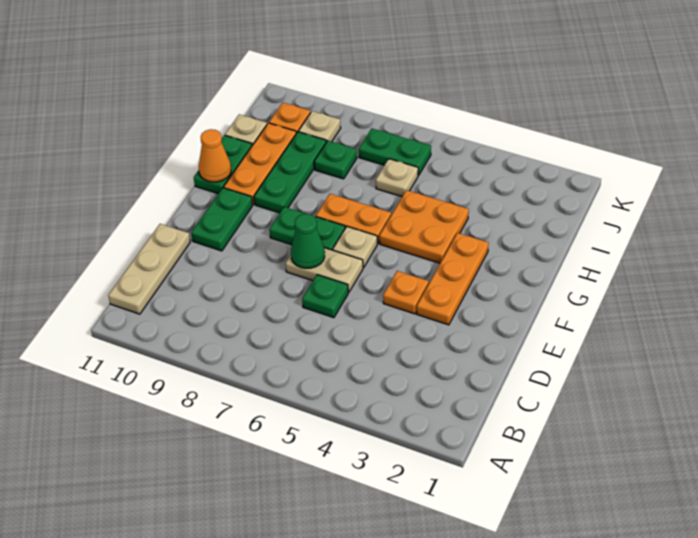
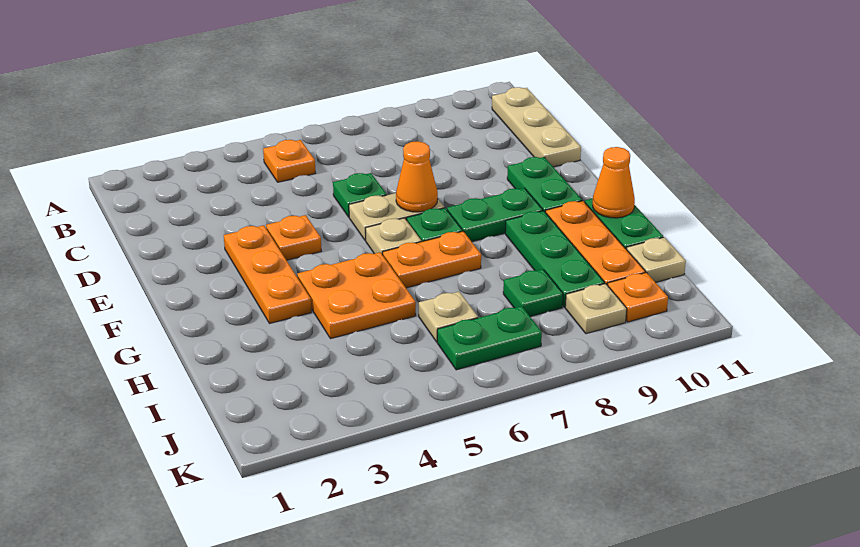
none -> orange plate B5 level 1
green cone E7 level 2 -> orange cone E7 level 2
green plate F8 level 1 -> green plate F8:F9 level 1

